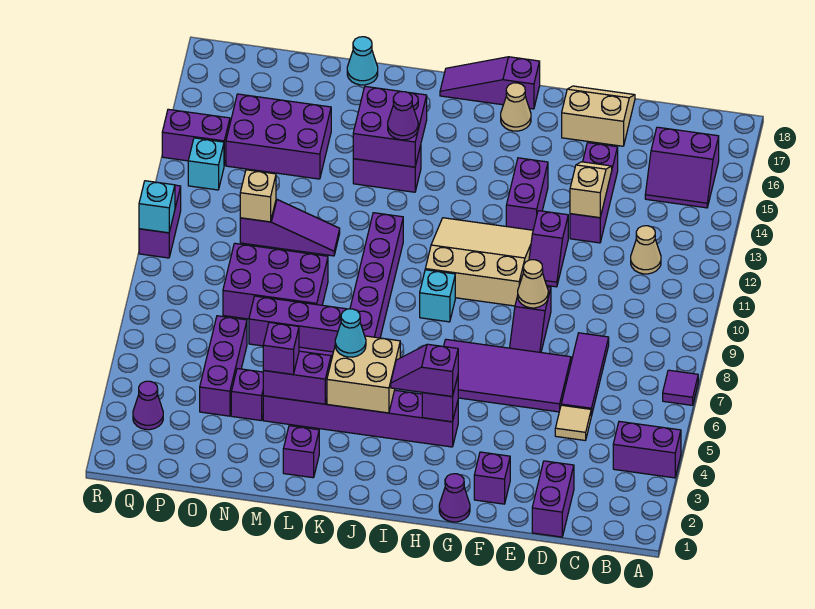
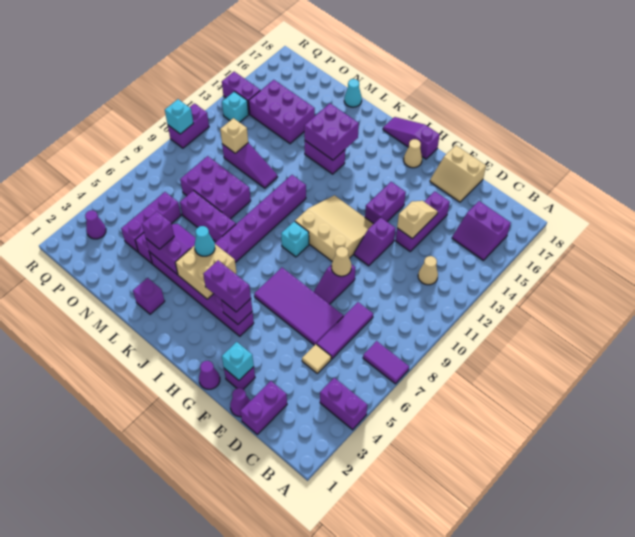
purple tile A7 level 1 -> purple tile A7:B7 level 1
tan slope E17:F18 level 1 top 17 -> tan slope E17:F18 level 1 top 18
none -> cyan brick F2 level 2
purple slope H4:I4 level 3 top H -> purple brick H4:I4 level 3
purple cone K14 level 3 -> purple cone E1 level 1

